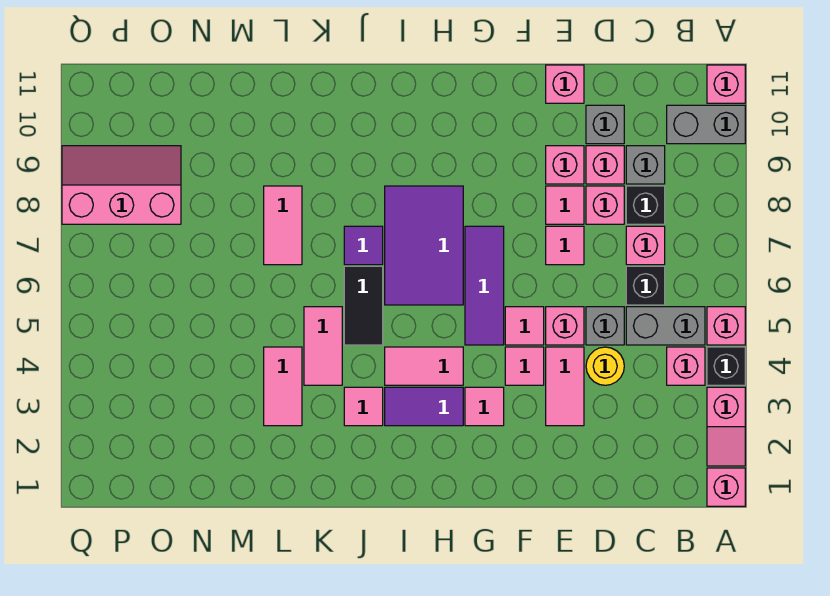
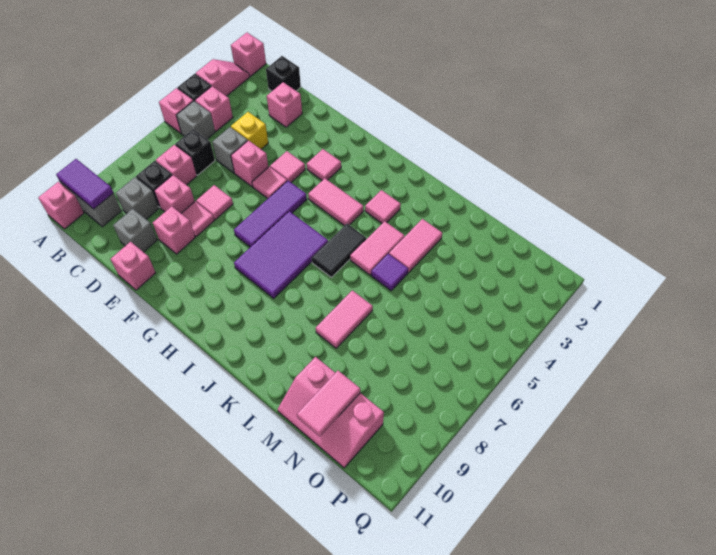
grey brick B5:C5 level 1 -> grey brick B5 level 1
none -> black brick C1 level 1
yellow round brick D4 level 1 -> yellow brick D4 level 1
pink brick D9 level 1 -> pink brick D2 level 1
pink tile E3:E4 level 1 -> pink tile N10:N11 level 2
purple tile H3:I3 level 1 -> purple tile A10:B10 level 2
purple tile J7 level 1 -> purple tile L5 level 1
pink slope O8:Q9 level 1 top 8 -> pink slope M10:O11 level 1 top 10

